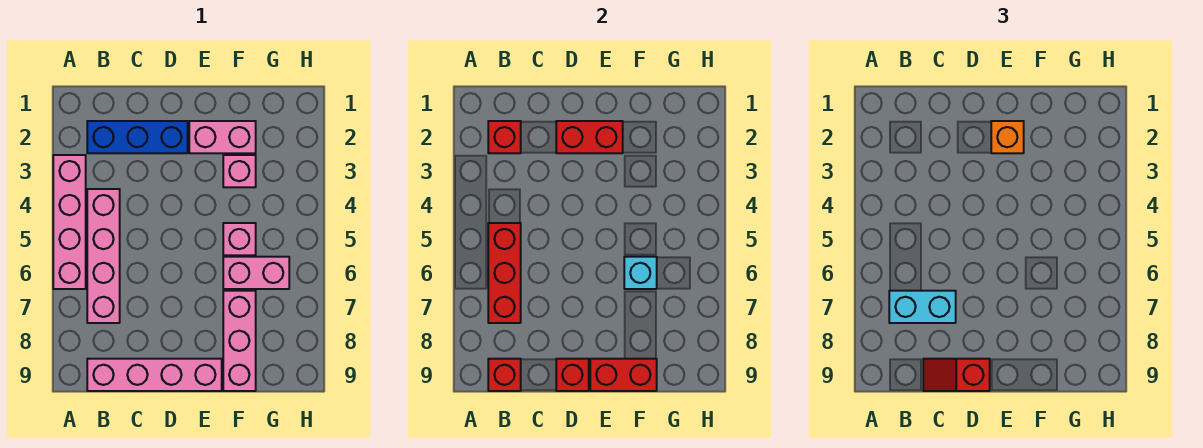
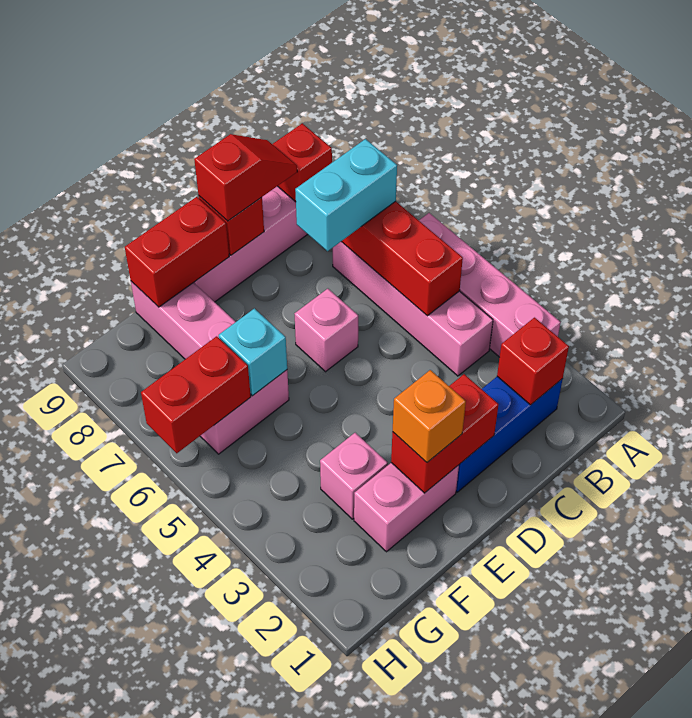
pink brick F5 level 1 -> pink brick D6 level 1
none -> red brick G6:H6 level 2

